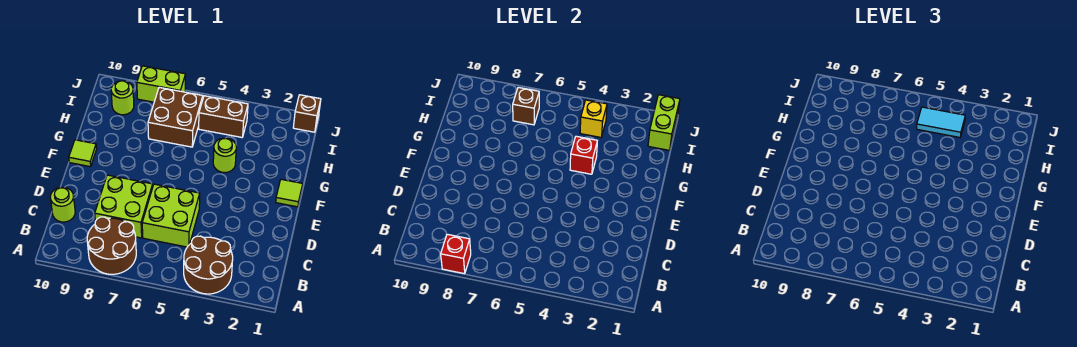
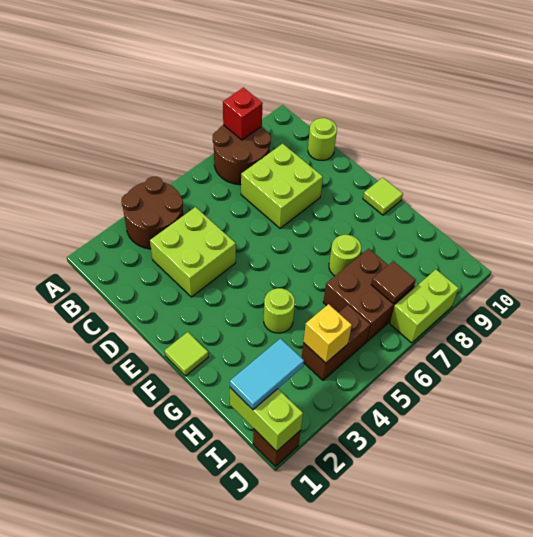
lime brick C5:D6 level 1 -> lime brick C3:D4 level 1
red brick G4 level 2 -> none
cyan tile I4:I5 level 3 -> cyan tile I1:I2 level 3
brown brick I7 level 2 -> brown tile I7 level 2
lime round brick I9 level 1 -> lime round brick G7 level 1

